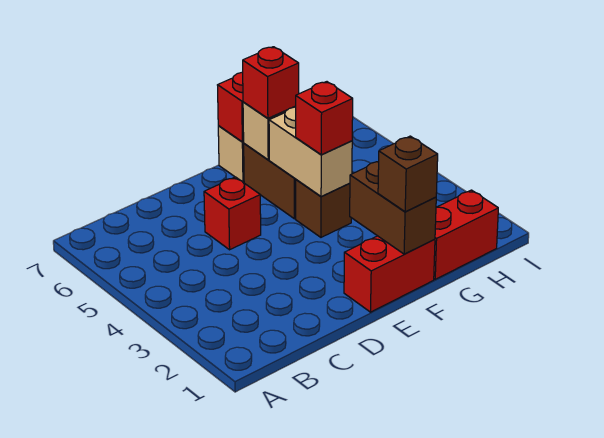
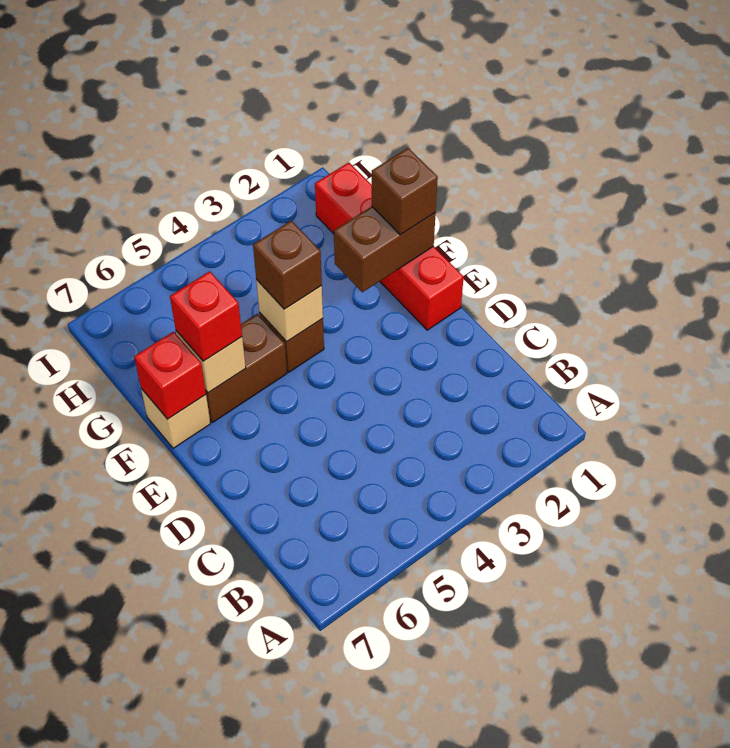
red brick D5 level 1 -> none
tan brick F4:F5 level 2 -> tan brick F4 level 2
red brick F4 level 3 -> brown brick F4 level 3

